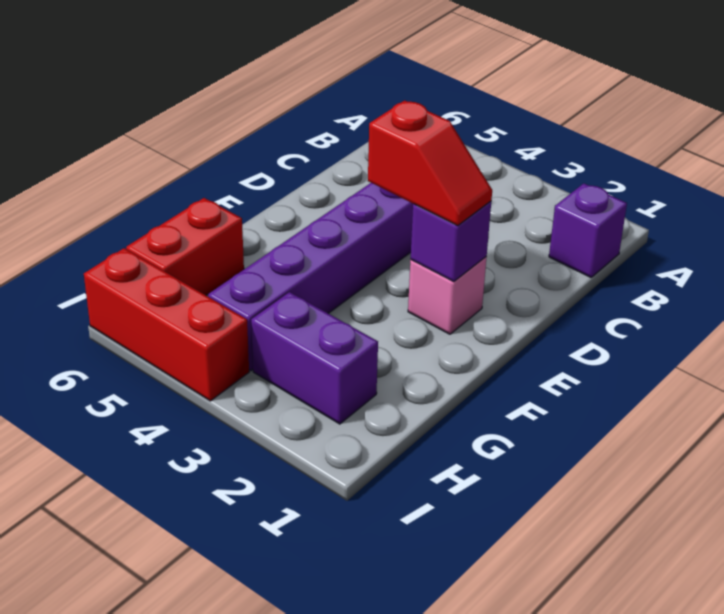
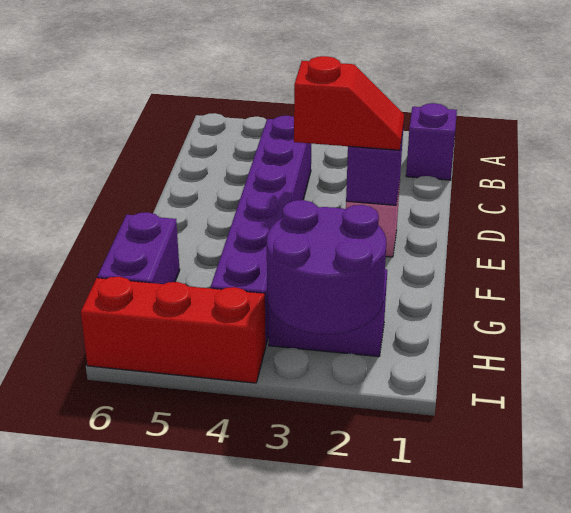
red brick G6:H6 level 1 -> purple brick G6:H6 level 1
none -> purple round brick H2:I3 level 2

